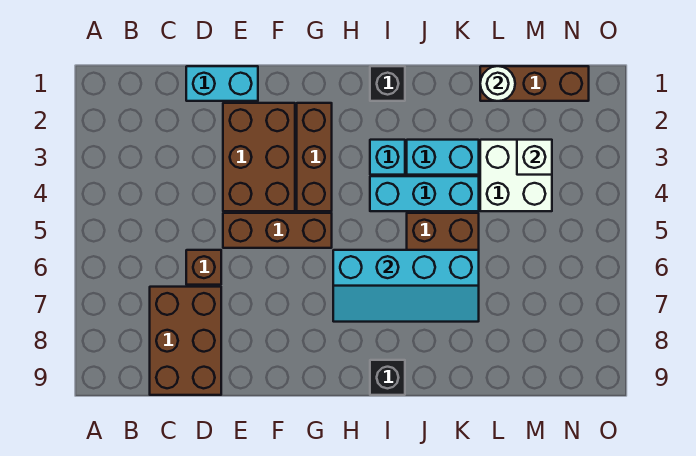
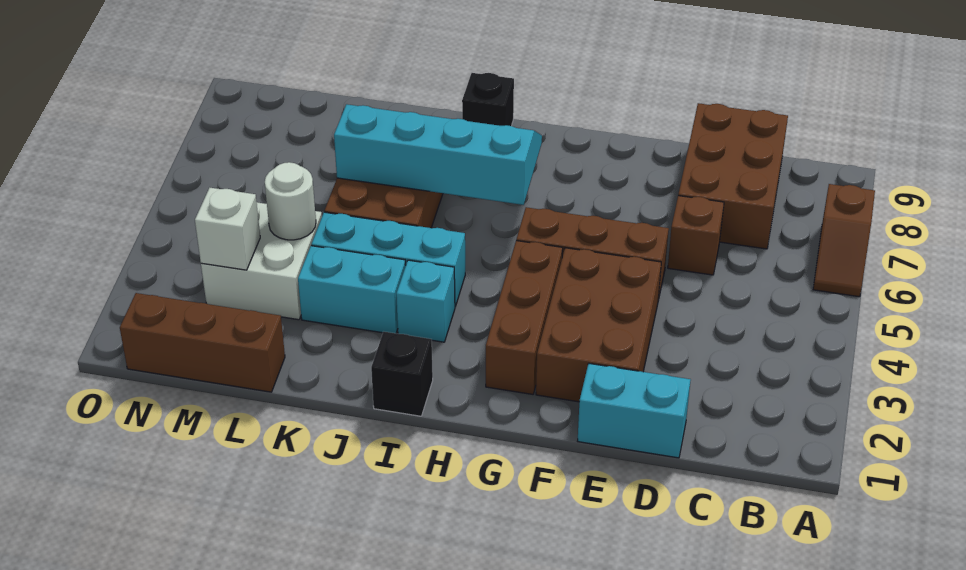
none -> brown slope A6:A7 level 1 top 7
white round brick L1 level 2 -> white round brick L4 level 2

